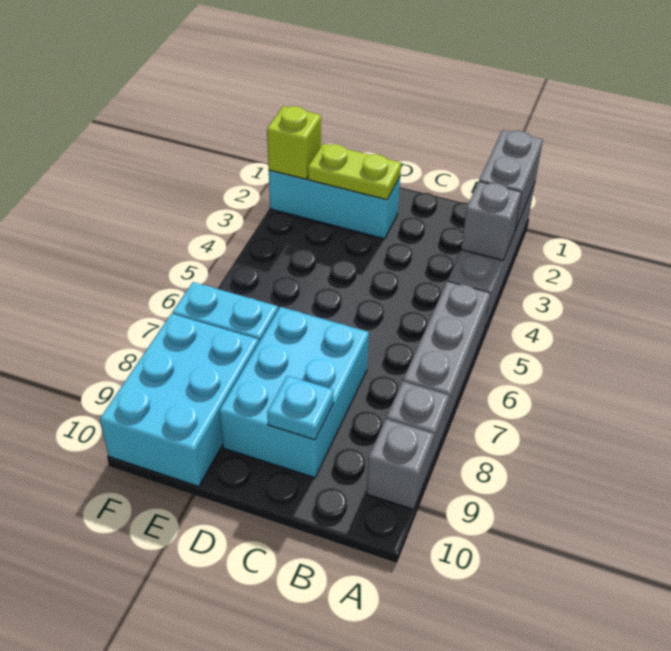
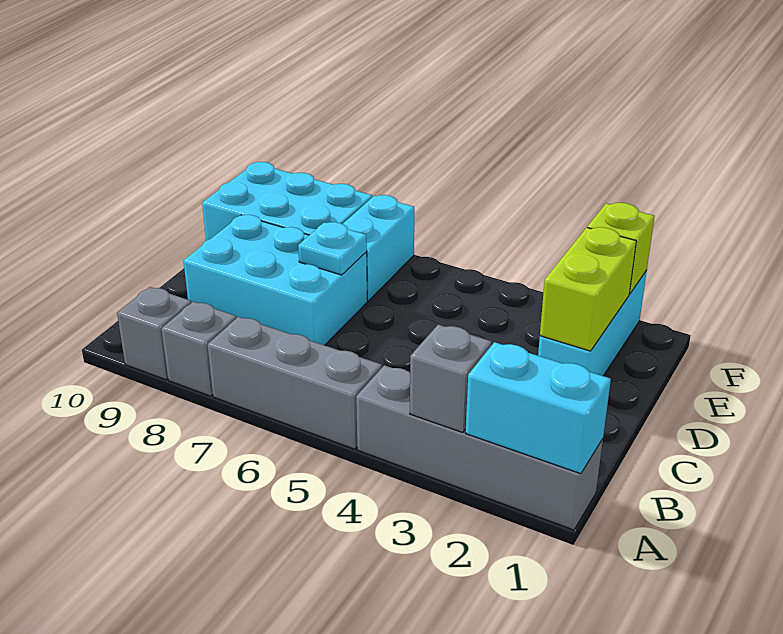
grey brick A1:A2 level 2 -> cyan brick A1:A2 level 2
cyan plate C9 level 2 -> cyan plate D7 level 2
lime plate D2:E2 level 2 -> lime brick D2:E2 level 2

